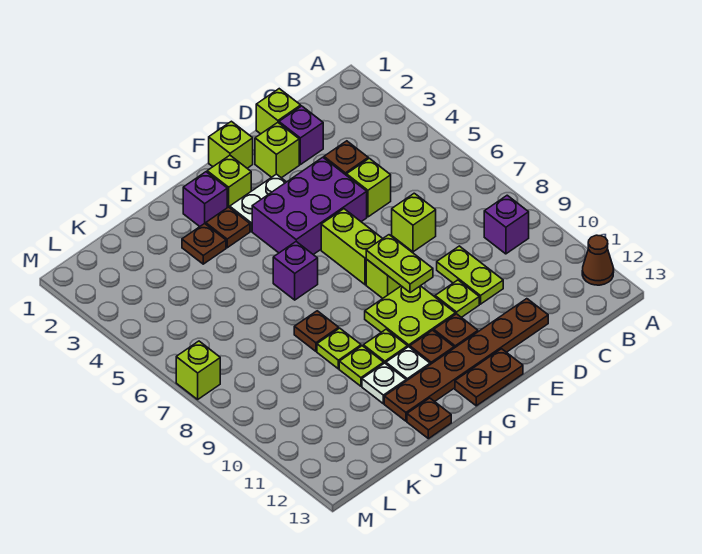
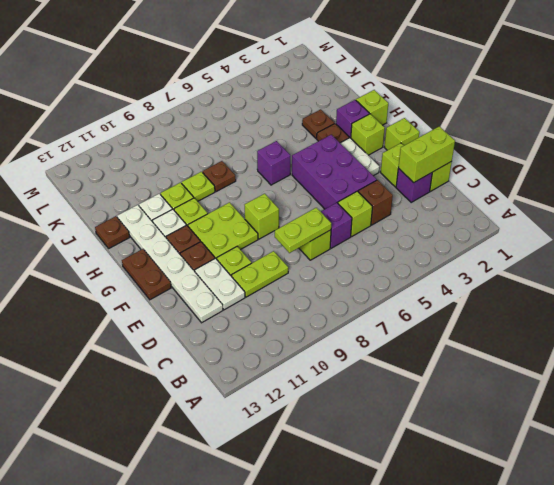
brown cone A12 level 1 -> none
purple brick B9 level 1 -> purple brick D6 level 1
none -> white plate D11:E11 level 1
brown plate D12:I12 level 1 -> white plate D12:I12 level 1
lime brick F6:F7 level 1 -> lime brick D1:D2 level 2
lime plate F8:F9 level 2 -> lime plate D7:D8 level 2
lime brick M7 level 1 -> lime brick H1 level 1

